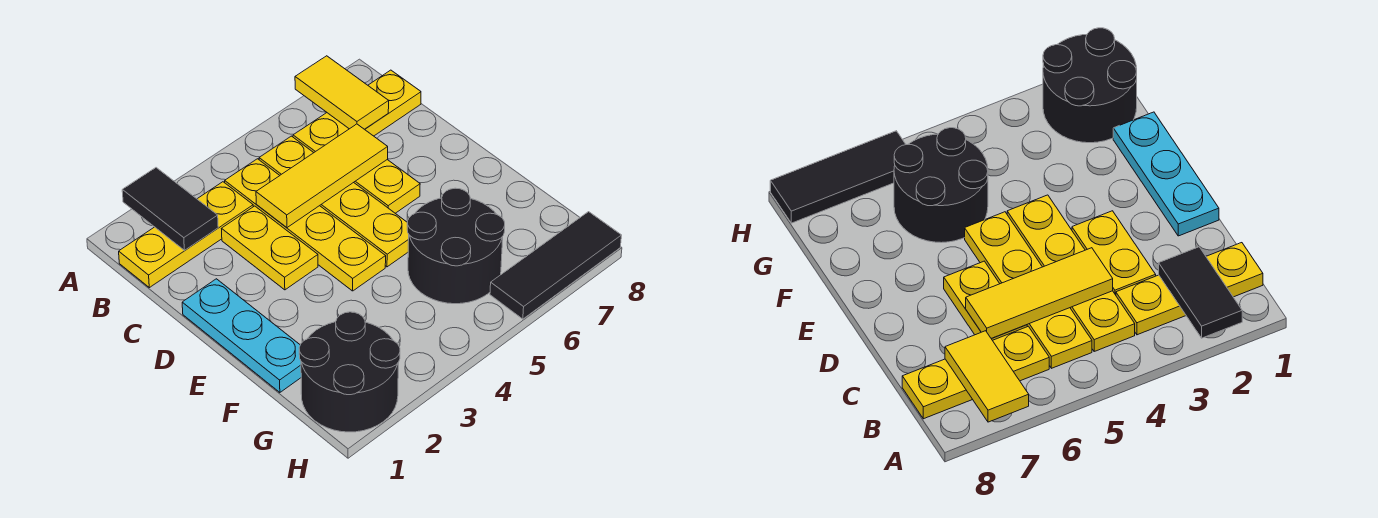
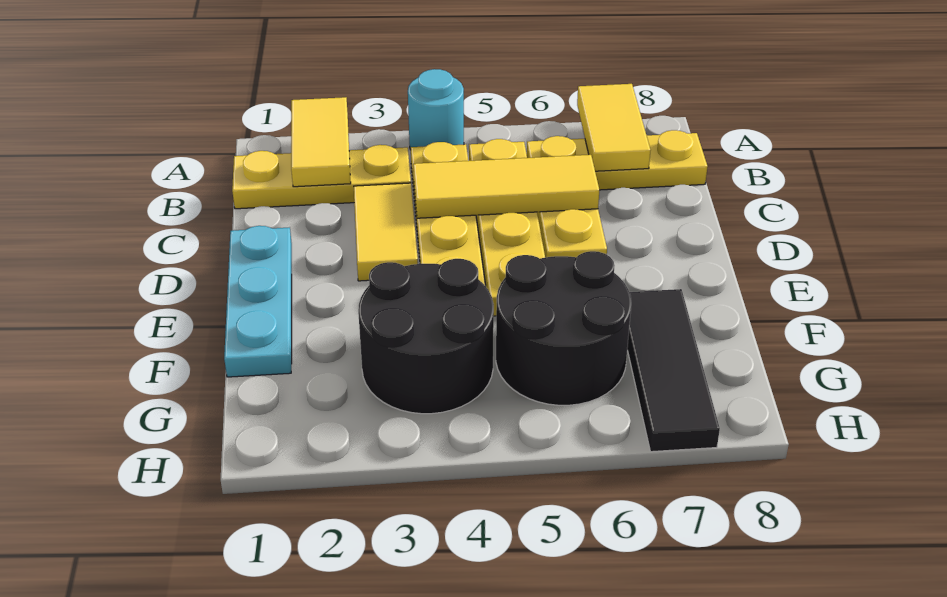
black tile A2:B2 level 2 -> yellow tile A2:B2 level 2
none -> cyan round brick A4 level 1
yellow plate C3:D3 level 1 -> yellow tile C3:D3 level 1
black round brick G1:H2 level 1 -> black round brick F3:G4 level 1
black tile H6:H8 level 1 -> black tile F7:H7 level 1

